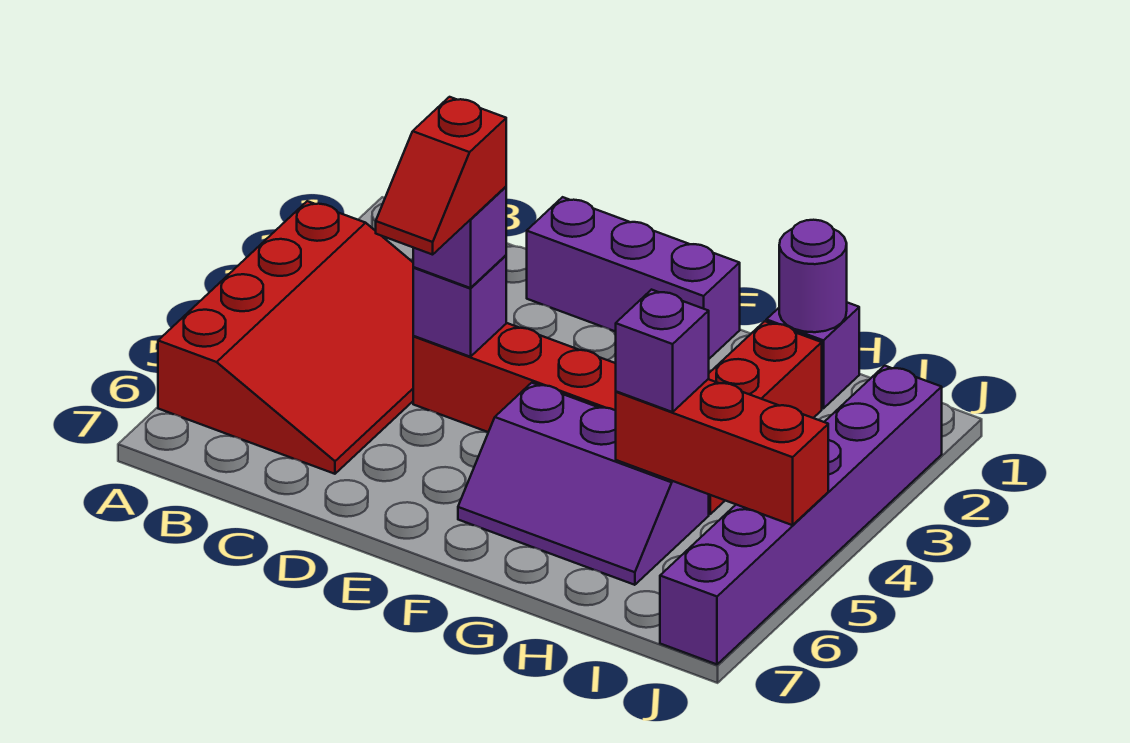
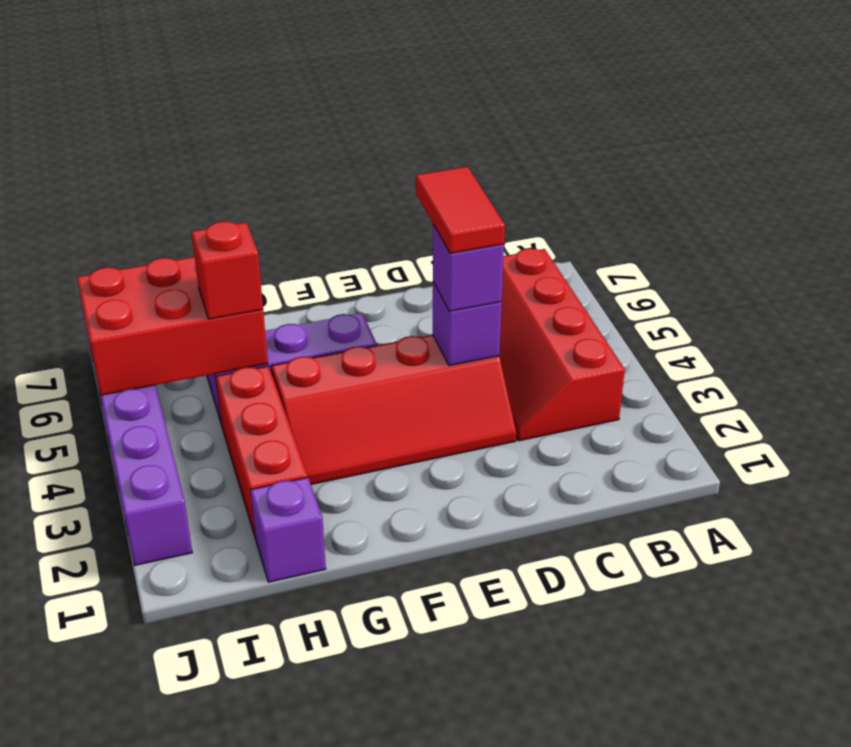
red slope A3:C6 level 1 top A -> red slope B3:C6 level 1 top B
purple brick D1:F1 level 1 -> none
red slope D4:D5 level 4 top 4 -> red tile D4:D5 level 4
purple round brick H1 level 2 -> none
red brick H5:J5 level 2 -> red brick H5:J6 level 2
purple brick H5 level 3 -> red brick H5 level 3

